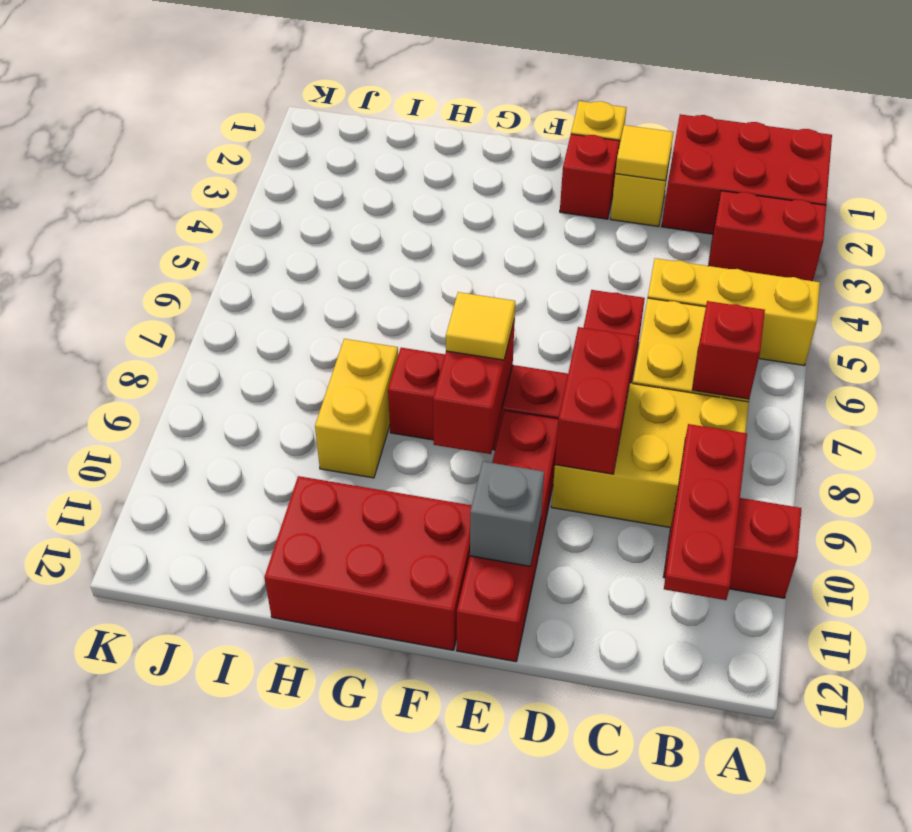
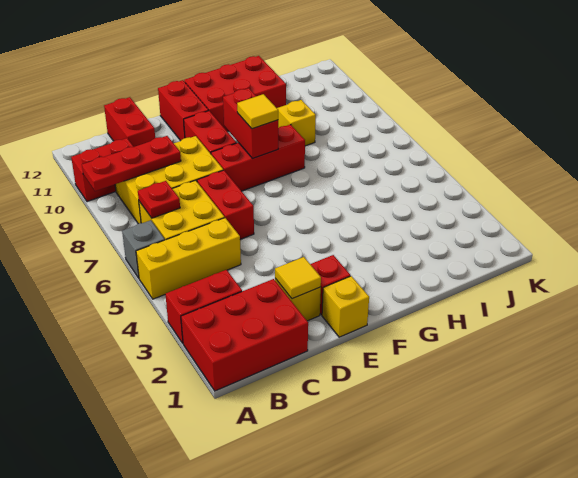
red brick B7 level 2 -> red plate B7 level 2
red plate B9:B11 level 2 -> red plate A9:C9 level 2
red brick D8:D9 level 2 -> red brick C11:C12 level 1
grey brick E11 level 2 -> grey brick A6 level 1
yellow brick H8:H9 level 1 -> yellow brick H9 level 1

